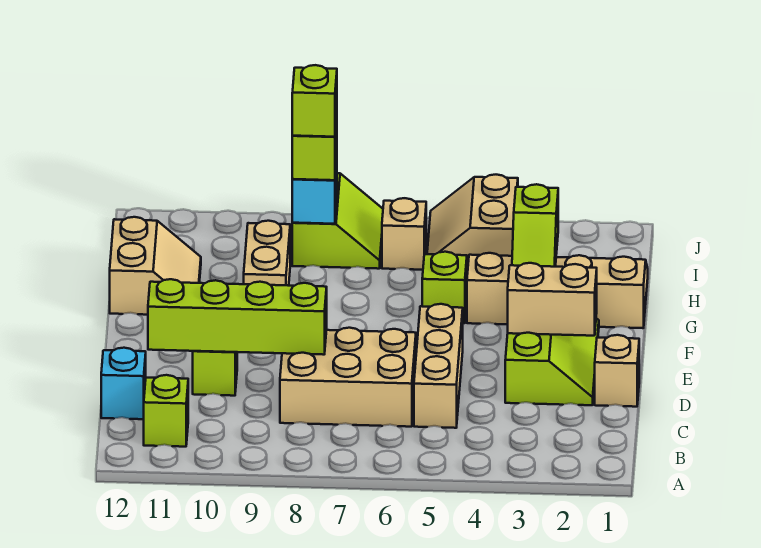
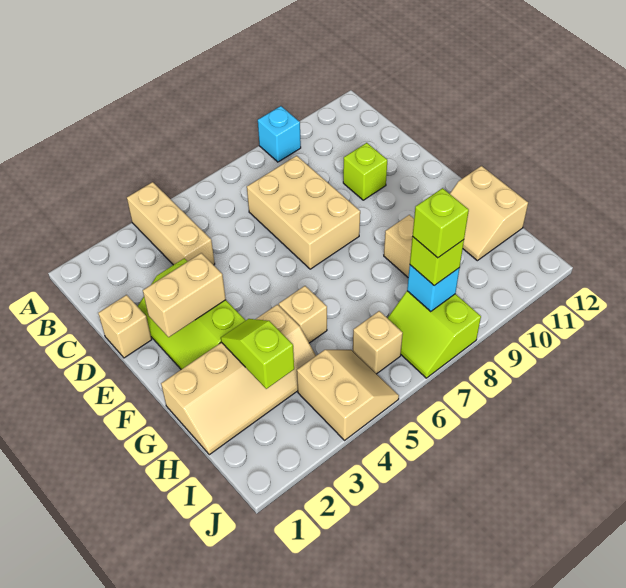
lime brick B11 level 1 -> none
tan brick C5:E5 level 1 -> tan brick A4:C4 level 1
tan brick C6:D8 level 1 -> tan brick C7:E8 level 1
cyan brick C12 level 1 -> cyan brick A9 level 1
lime brick D8:D11 level 2 -> none
lime brick G5 level 1 -> tan brick G5 level 1

